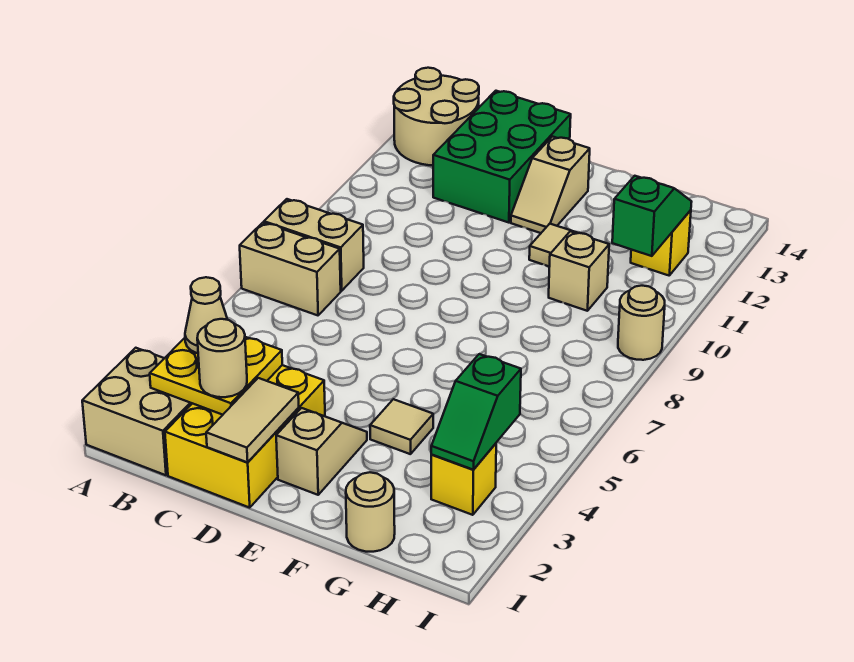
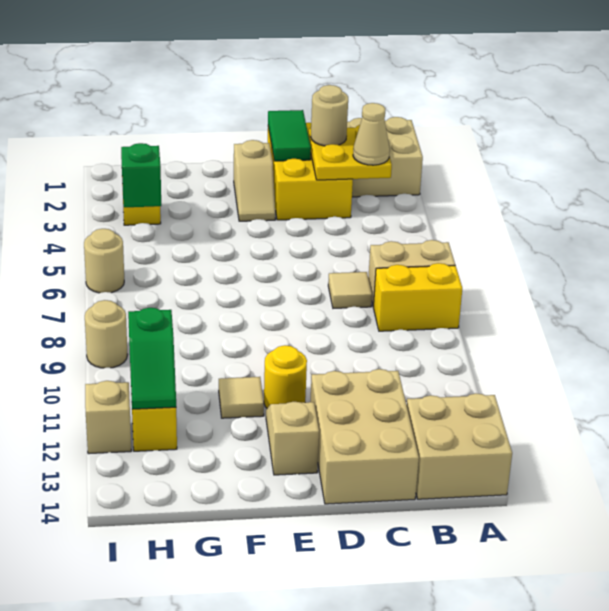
tan brick A8:B8 level 1 -> yellow brick A8:B8 level 1
tan round brick A13:B14 level 1 -> tan brick A13:B14 level 1
green brick C12:D14 level 1 -> tan brick C12:D14 level 1
tan tile D1:D2 level 2 -> green tile D1:D2 level 2
none -> yellow round brick E11 level 1
tan tile F4 level 1 -> tan tile C7 level 1
tan round brick G1 level 1 -> tan round brick I6 level 1
tan brick G10 level 1 -> tan brick I12 level 1

